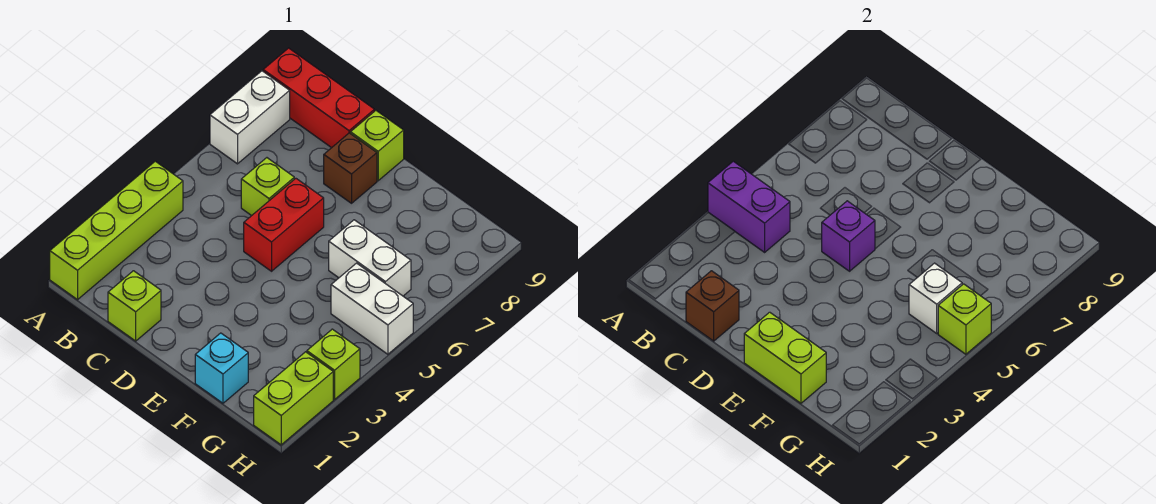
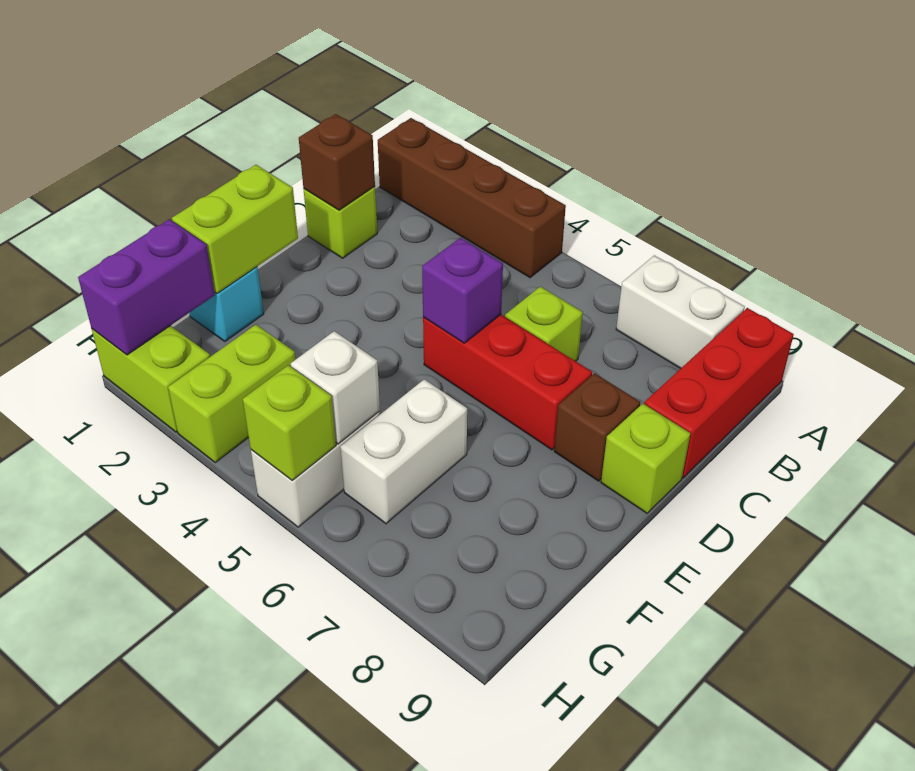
lime brick A1:A4 level 1 -> brown brick A1:A4 level 1
purple brick A4:B4 level 2 -> purple brick G1:H1 level 2
red brick D5:D6 level 1 -> red brick D5:D7 level 1
lime brick H3 level 1 -> lime brick G3:H3 level 1

